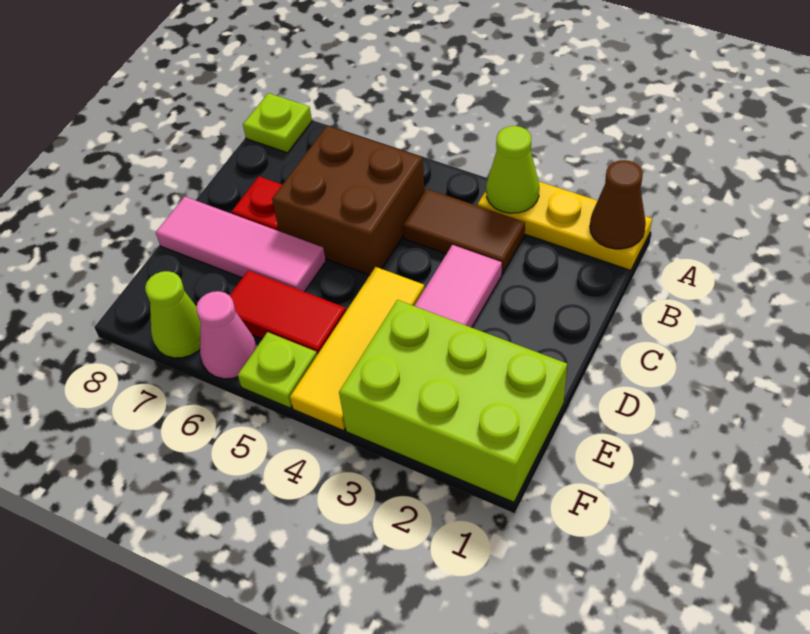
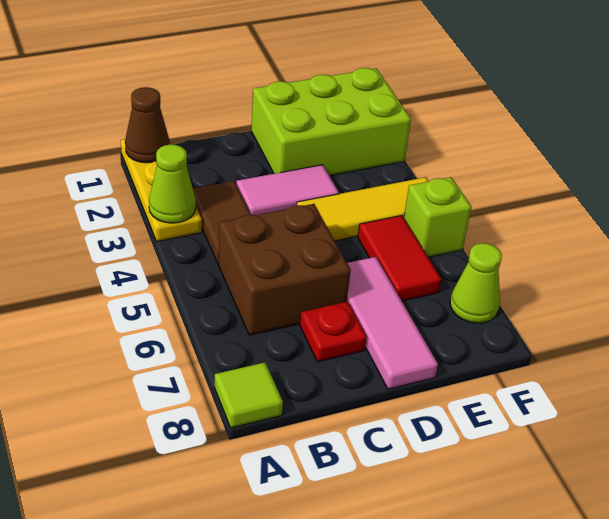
lime plate A8 level 1 -> lime tile A8 level 1
lime brick E1:F3 level 1 -> lime brick D1:F2 level 1
lime plate F5 level 1 -> lime brick F5 level 1
pink cone F6 level 1 -> none

